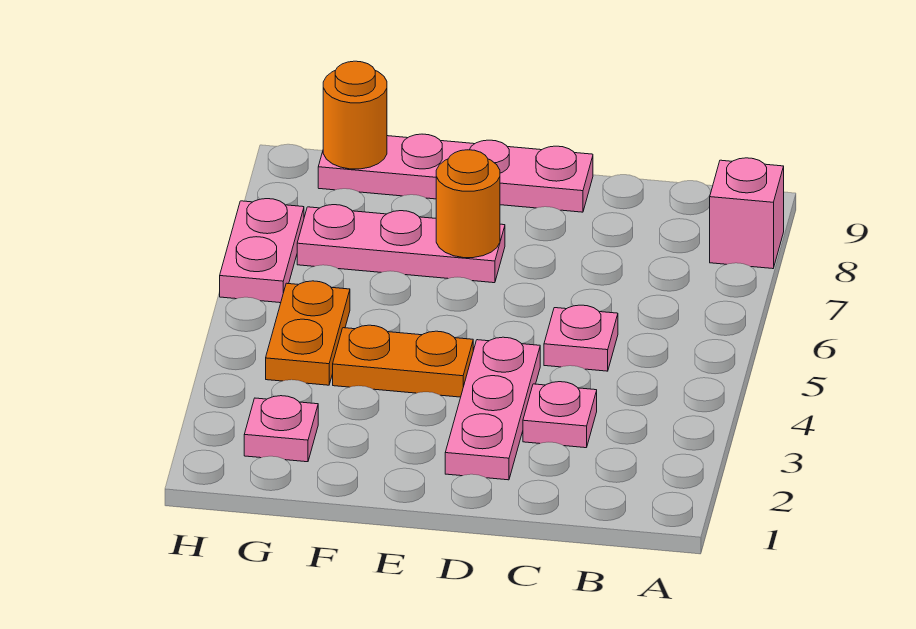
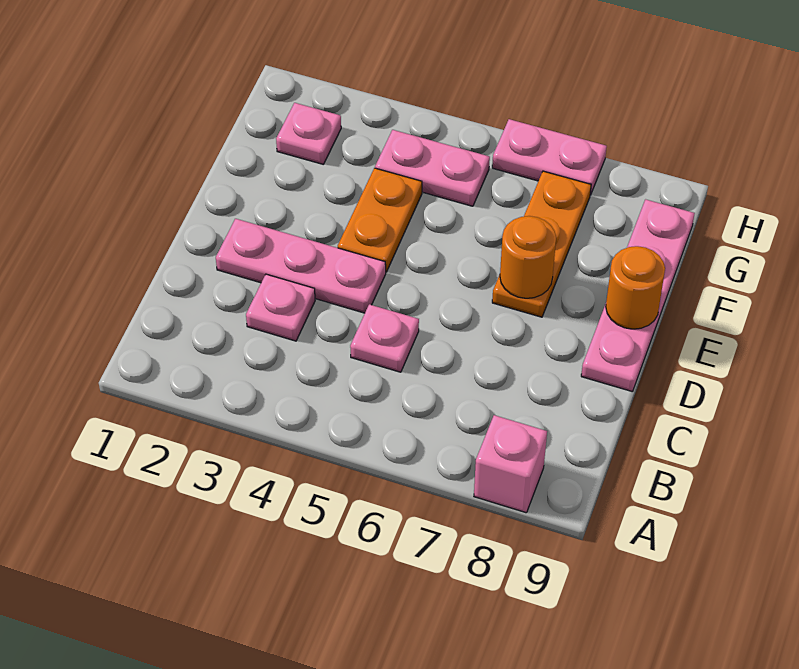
pink plate E7:G7 level 1 -> orange plate E7:G7 level 1
orange plate G4:G5 level 1 -> pink plate G4:G5 level 1
orange round brick G9 level 2 -> orange round brick E9 level 2

